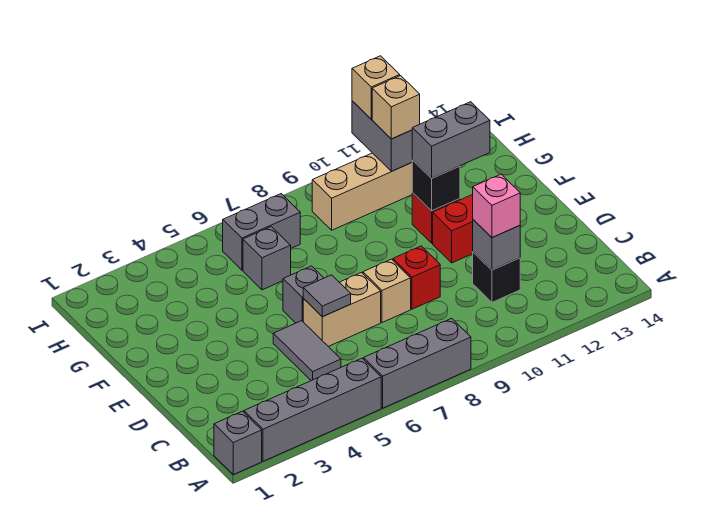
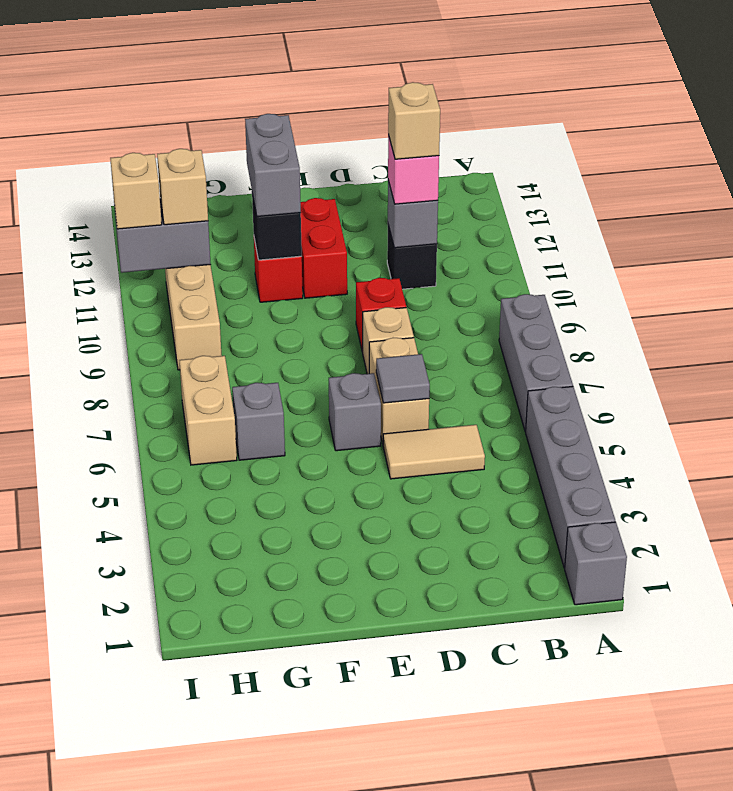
grey tile C5:D5 level 1 -> tan tile C5:D5 level 1
none -> tan brick C11 level 4
grey brick H6:H7 level 1 -> tan brick H6:H7 level 1

